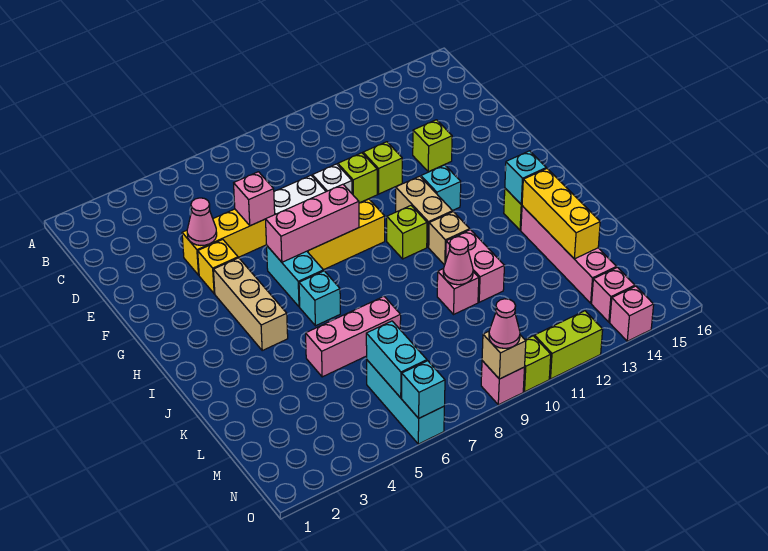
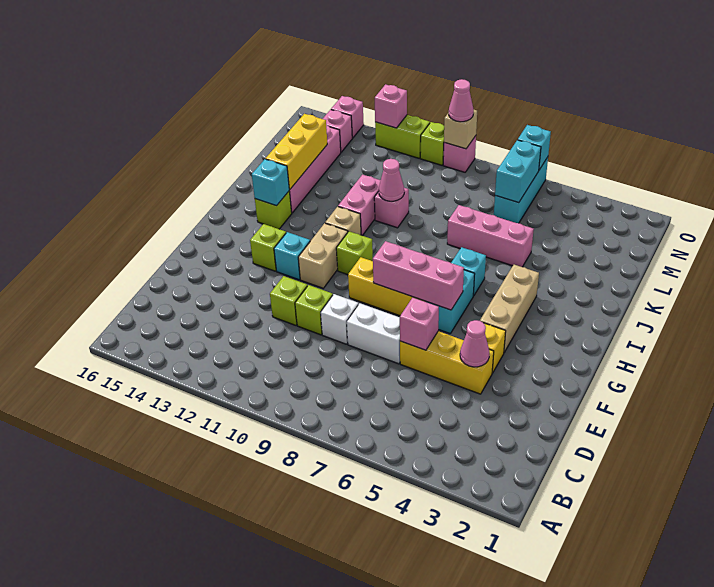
lime brick E13 level 1 -> lime brick G13 level 1
none -> pink brick O12 level 2

